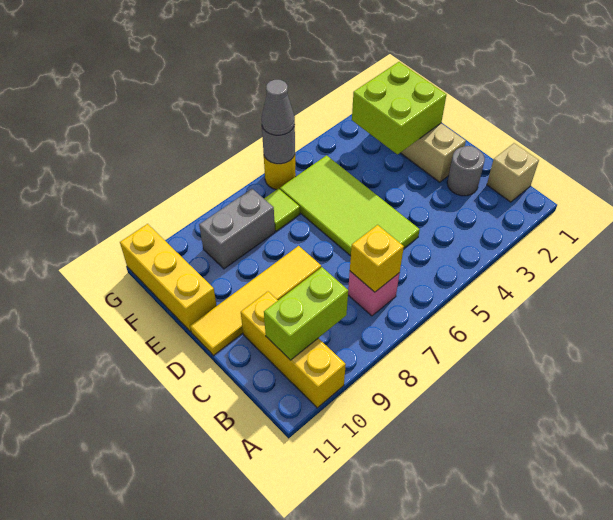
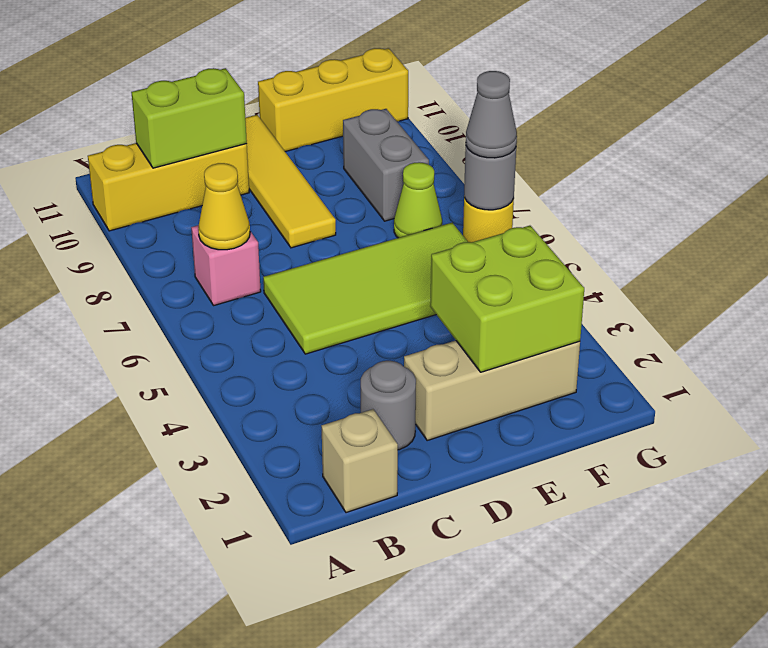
yellow brick B7 level 2 -> yellow cone B7 level 2
lime brick B9:B10 level 2 -> lime brick B10:C10 level 2
lime tile F7 level 1 -> lime cone F7 level 1

